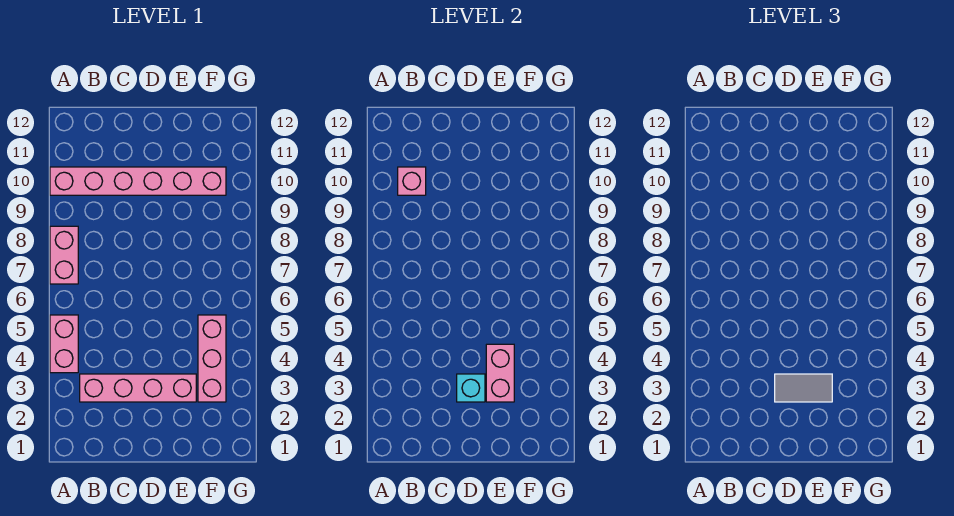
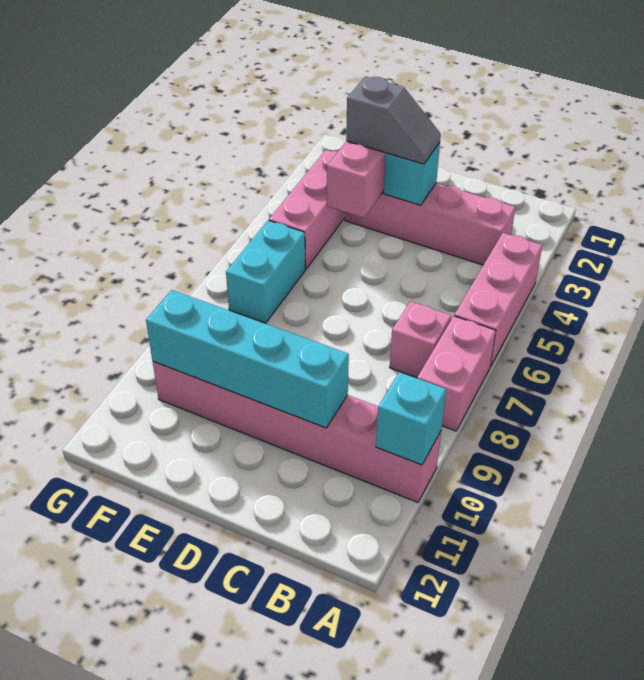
pink brick A4:A5 level 1 -> pink brick A4:A6 level 1
none -> cyan brick A10 level 2
pink brick B10 level 2 -> pink brick B7 level 1
none -> cyan brick C10:F10 level 2
grey tile D3:E3 level 3 -> grey slope D3:E3 level 3 top E
none -> cyan brick F6:F7 level 1

